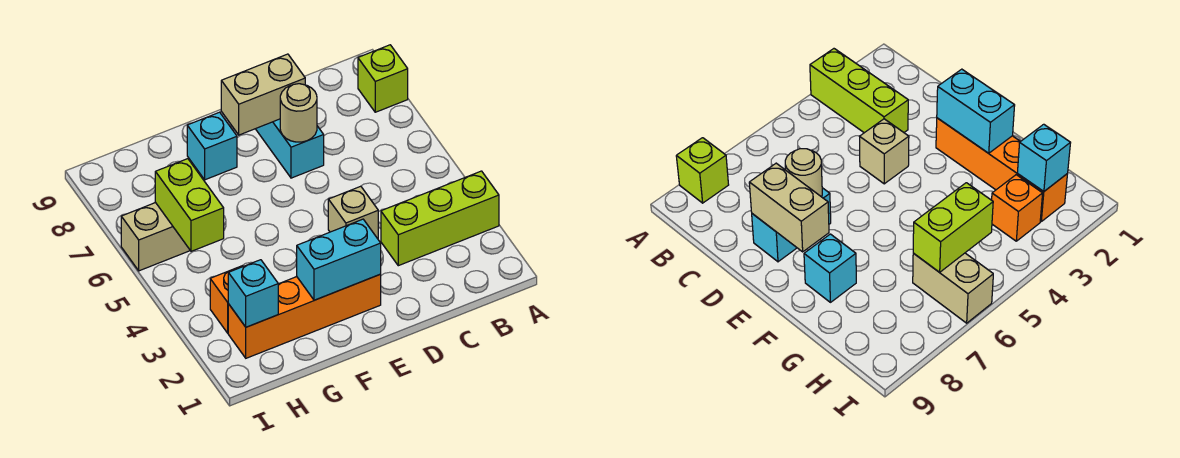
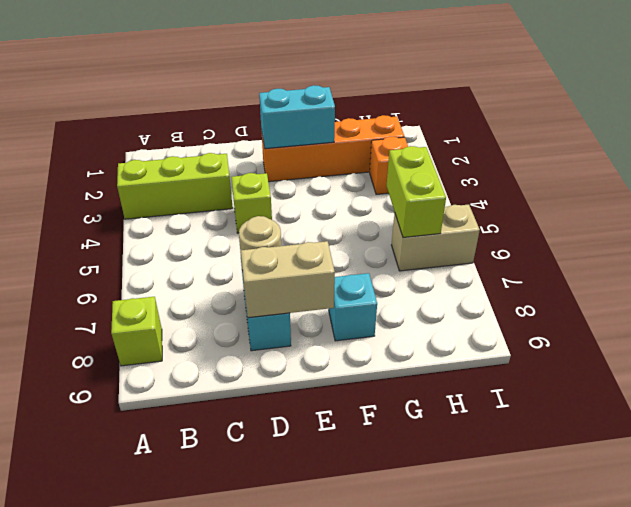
tan brick D4 level 1 -> lime brick D4 level 1
cyan brick H2 level 2 -> none

